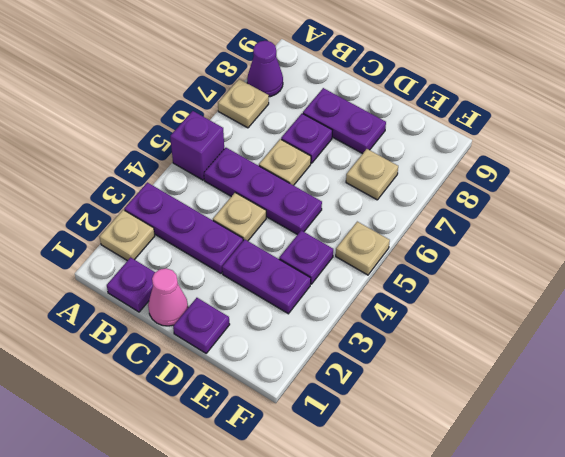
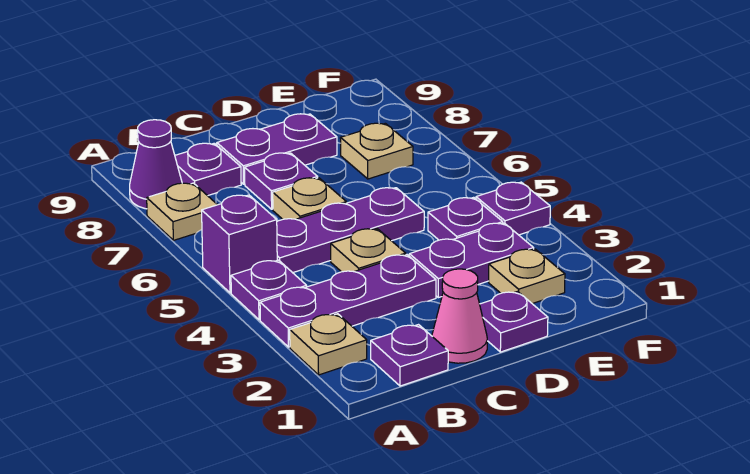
none -> purple plate A4 level 1
none -> purple plate B8 level 1
none -> purple plate F4 level 1
tan plate F5 level 1 -> tan plate E2 level 1

